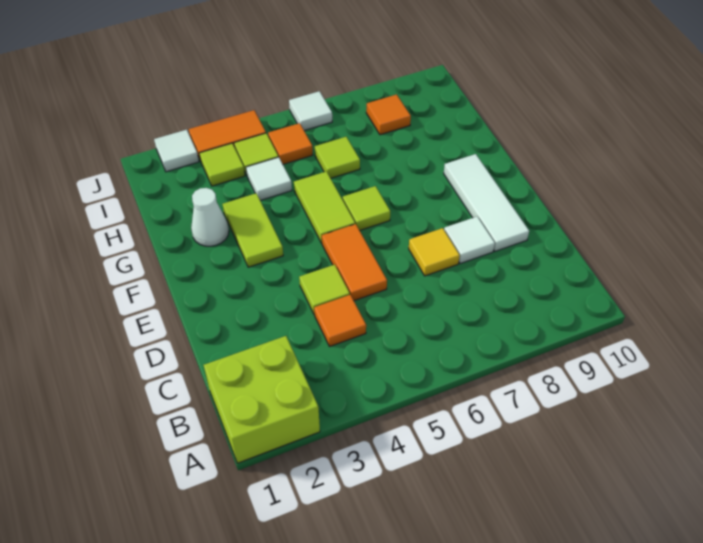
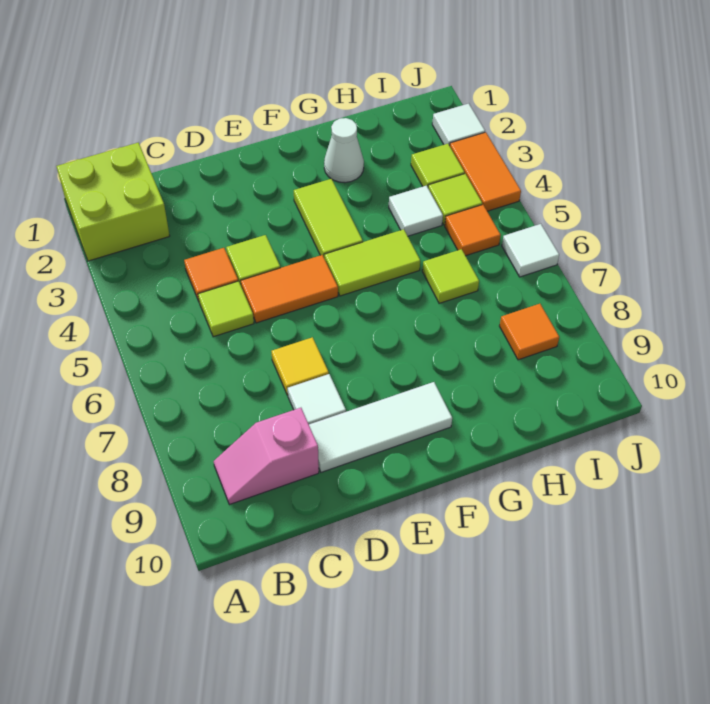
none -> pink slope B9:C9 level 1 top C
lime tile F3:G3 level 1 -> lime tile F3:F4 level 1
lime tile F6 level 1 -> lime tile C5 level 1

